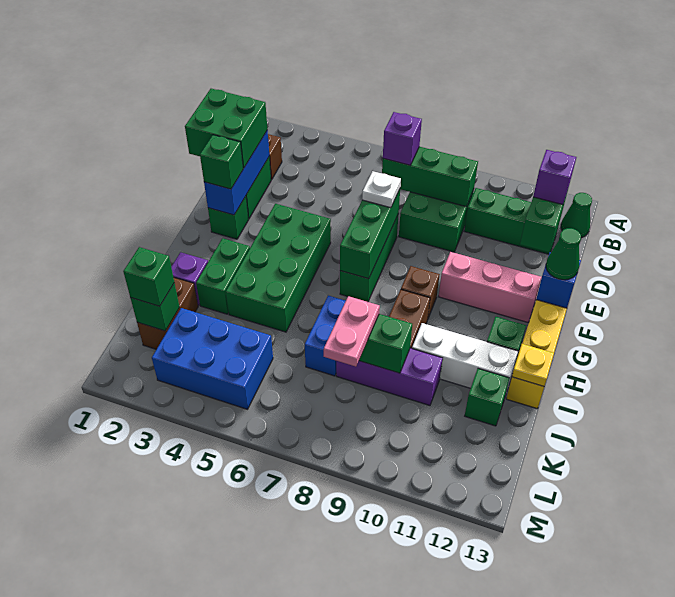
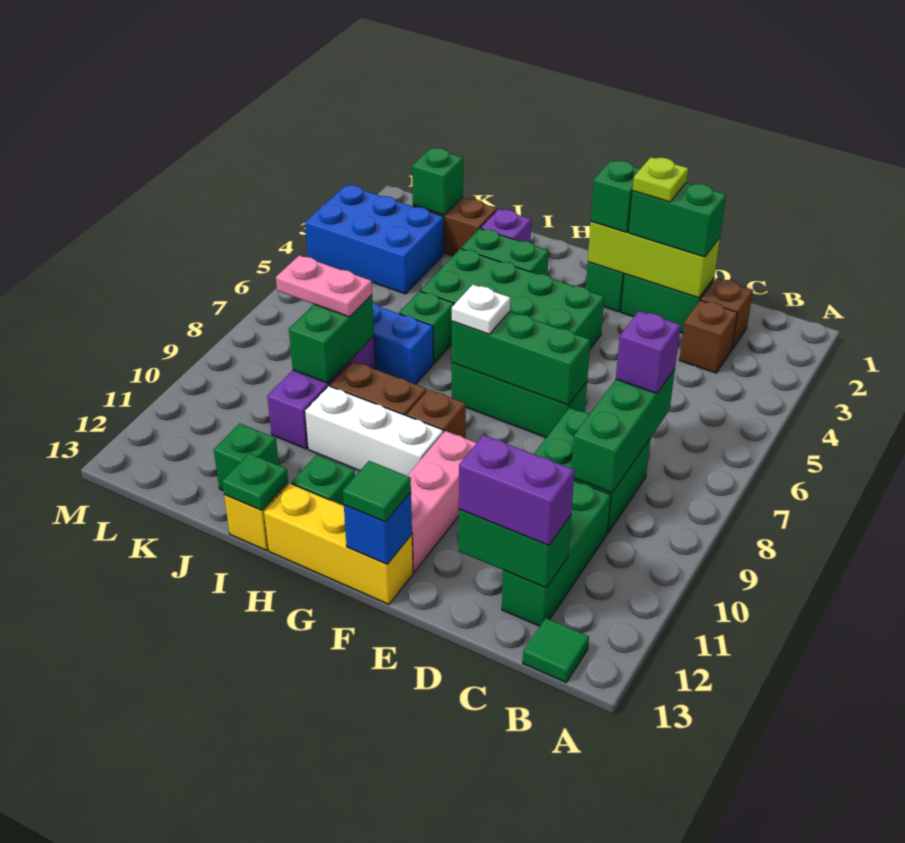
green cone B13 level 1 -> green tile B13 level 1
none -> brown brick C3 level 1
purple brick C12 level 3 -> purple brick C12:D12 level 3
green brick D1:E2 level 3 -> green brick D2:E2 level 3
blue brick D2:F2 level 2 -> lime brick D2:F2 level 2
none -> lime plate E2 level 4
white plate E7 level 3 -> white plate G7 level 3
green cone F13 level 3 -> green tile F13 level 3
white brick I10:I12 level 1 -> white brick G10:I10 level 1
yellow plate I13 level 2 -> green plate I13 level 2
green brick K2 level 3 -> green brick I6 level 1
blue brick K3:L5 level 1 -> blue brick K3:M4 level 1

